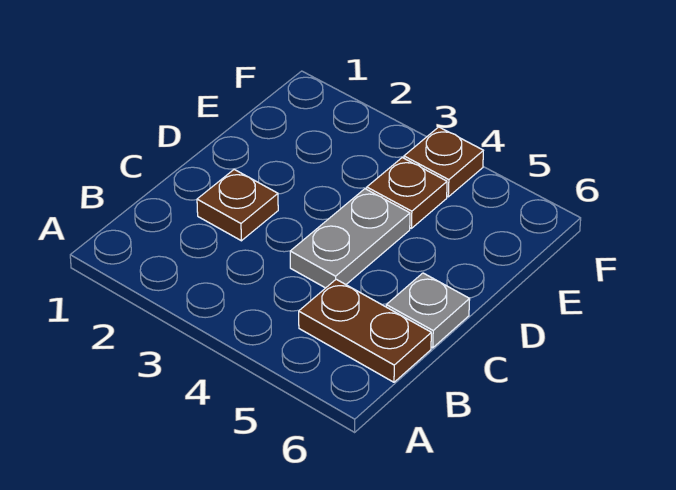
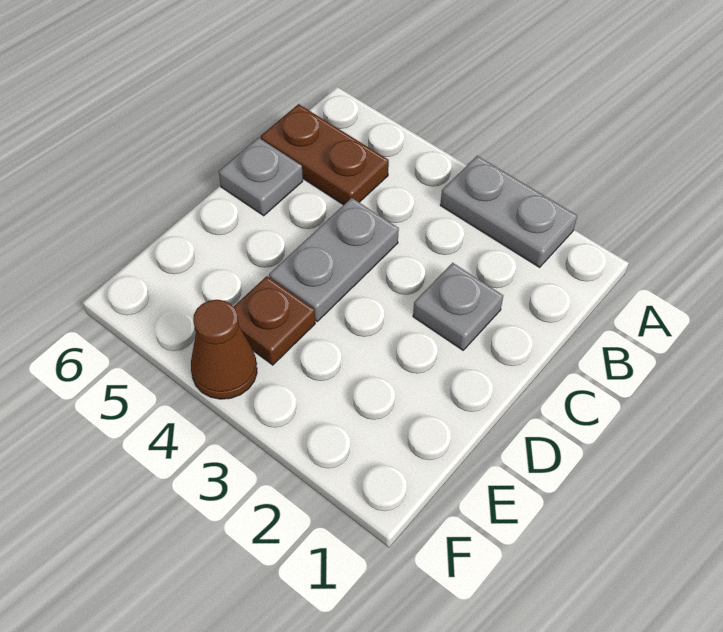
none -> grey plate A2:A3 level 1
brown plate C2 level 1 -> grey plate C2 level 1
brown plate F4 level 1 -> brown cone F4 level 1

